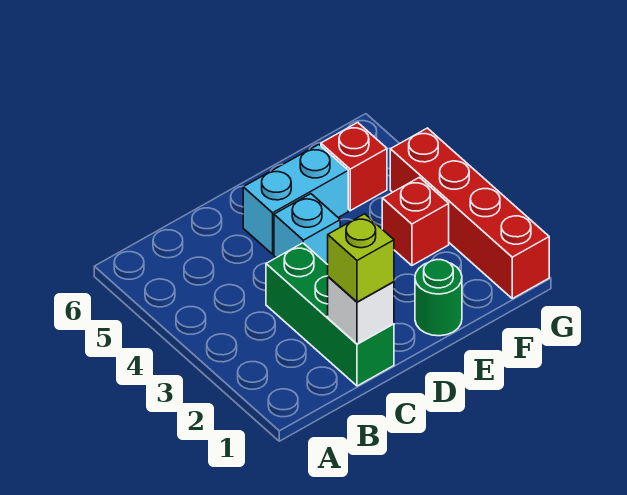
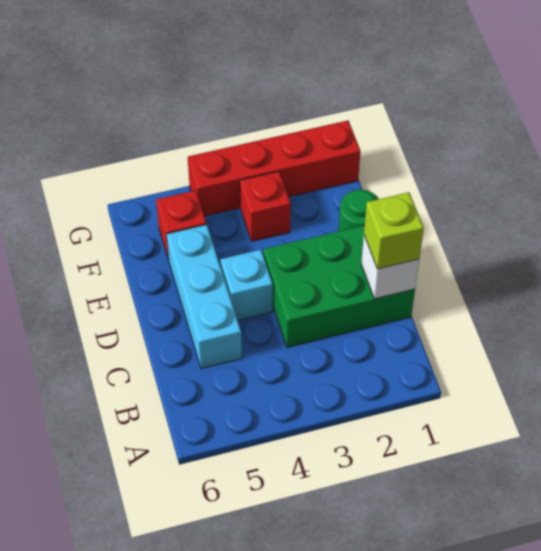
green brick C1:C3 level 1 -> green brick C1:D3 level 1
cyan brick D5:E5 level 1 -> cyan brick C5:E5 level 1

